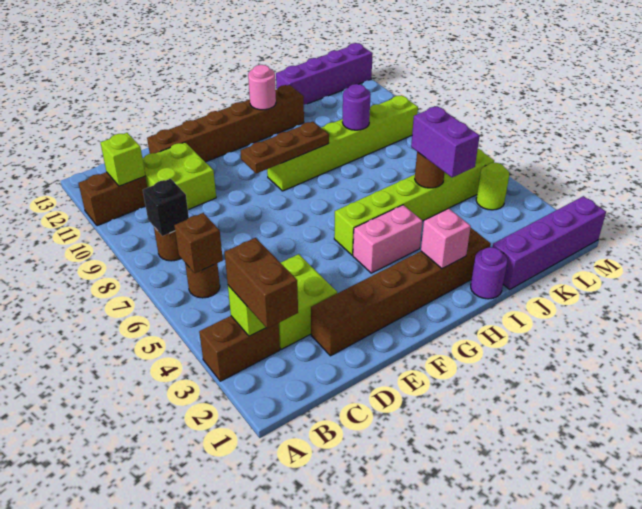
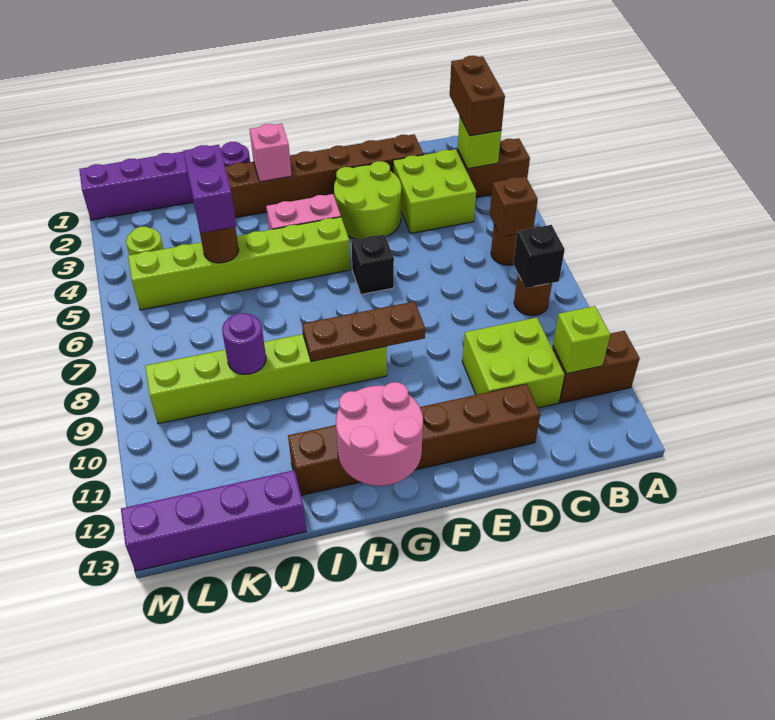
none -> lime round brick E3:F4 level 1
none -> black brick F6 level 1
pink round brick H12 level 2 -> pink round brick G12:H13 level 2

